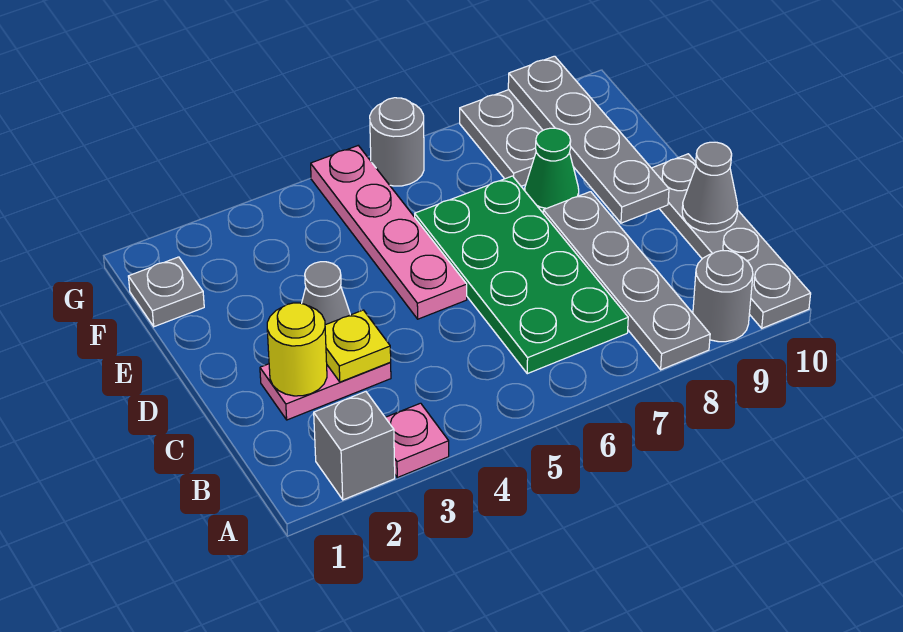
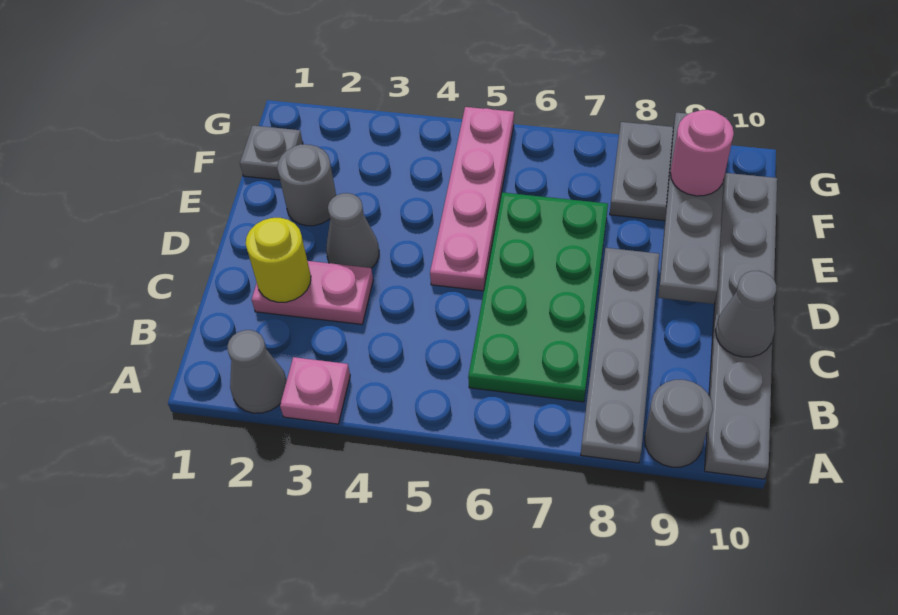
grey brick A2 level 1 -> grey cone A2 level 1
grey plate A10:D10 level 1 -> grey plate A10:F10 level 1
yellow plate C3 level 2 -> none
green cone E8 level 1 -> none
none -> pink round brick F9 level 3
grey round brick G6 level 1 -> grey round brick E2 level 1

